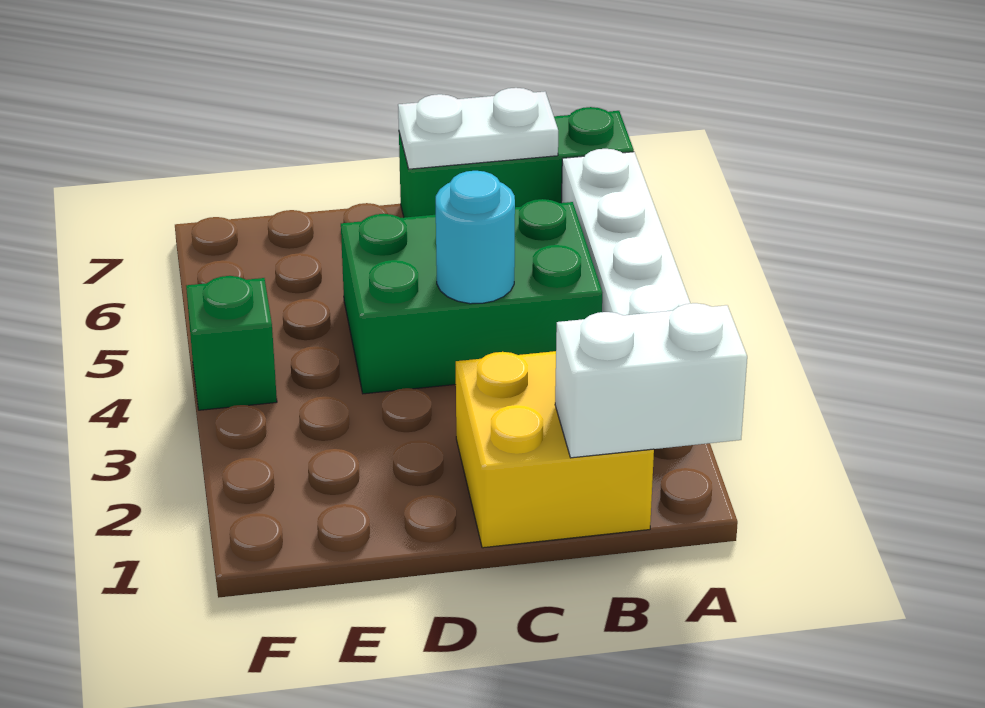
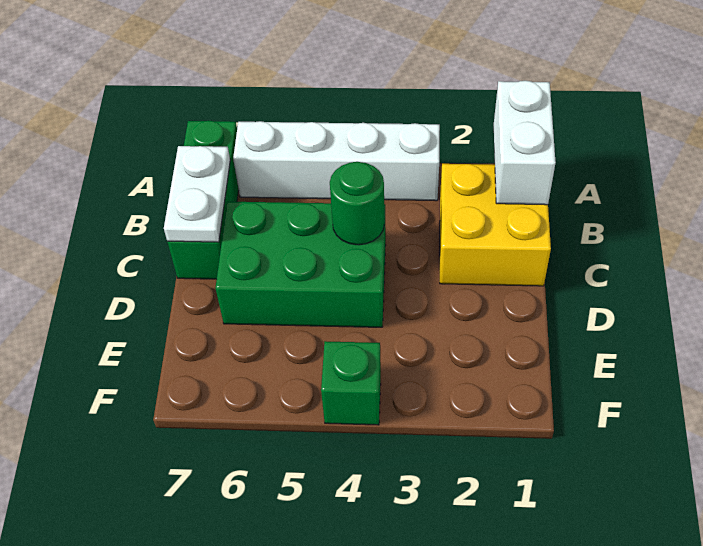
green brick B4:D5 level 1 -> green brick C4:D6 level 1
cyan round brick C4 level 2 -> green round brick C4 level 2

